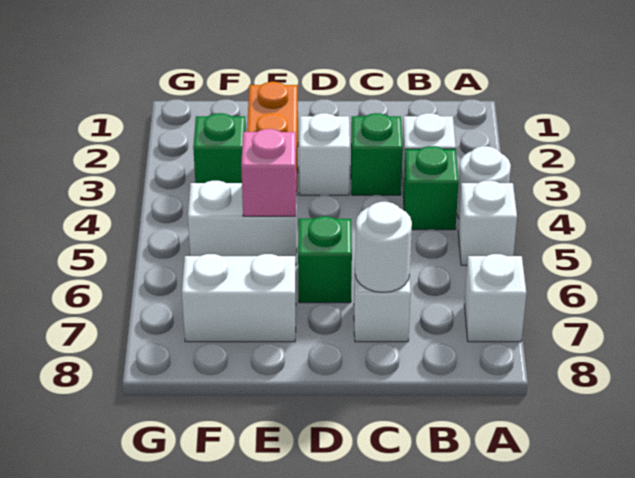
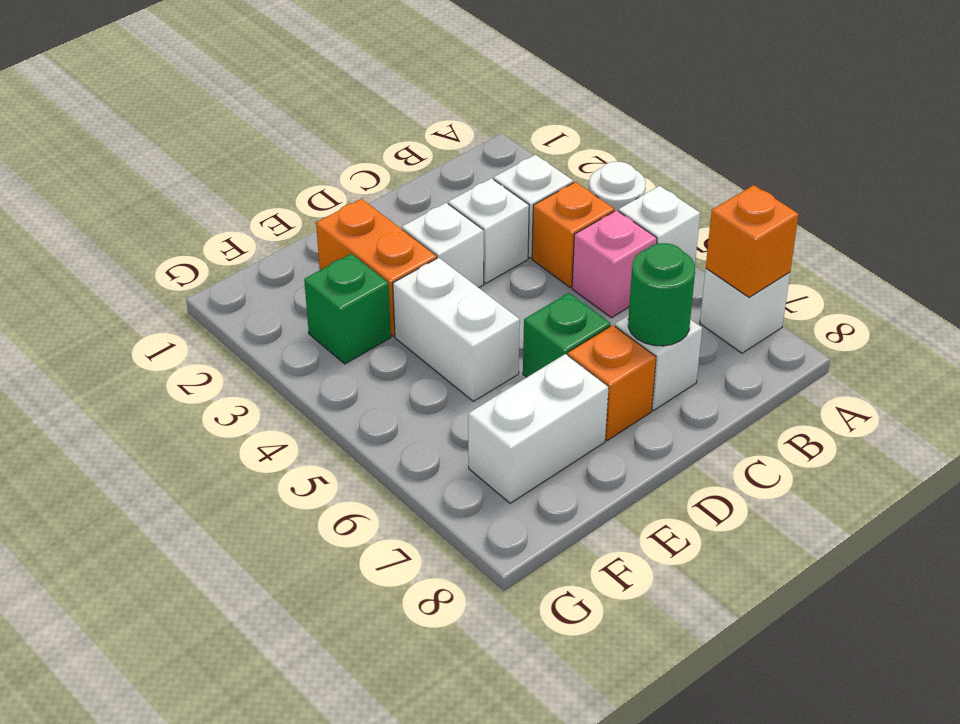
none -> orange brick A7 level 2
green brick B4 level 1 -> orange brick B4 level 1
green brick C3 level 1 -> white brick C3 level 1
white round brick C7 level 2 -> green round brick C7 level 2
none -> orange brick D7 level 1
white brick E5:F5 level 1 -> white brick E4:E5 level 1
pink brick E5 level 2 -> pink brick B5 level 1

